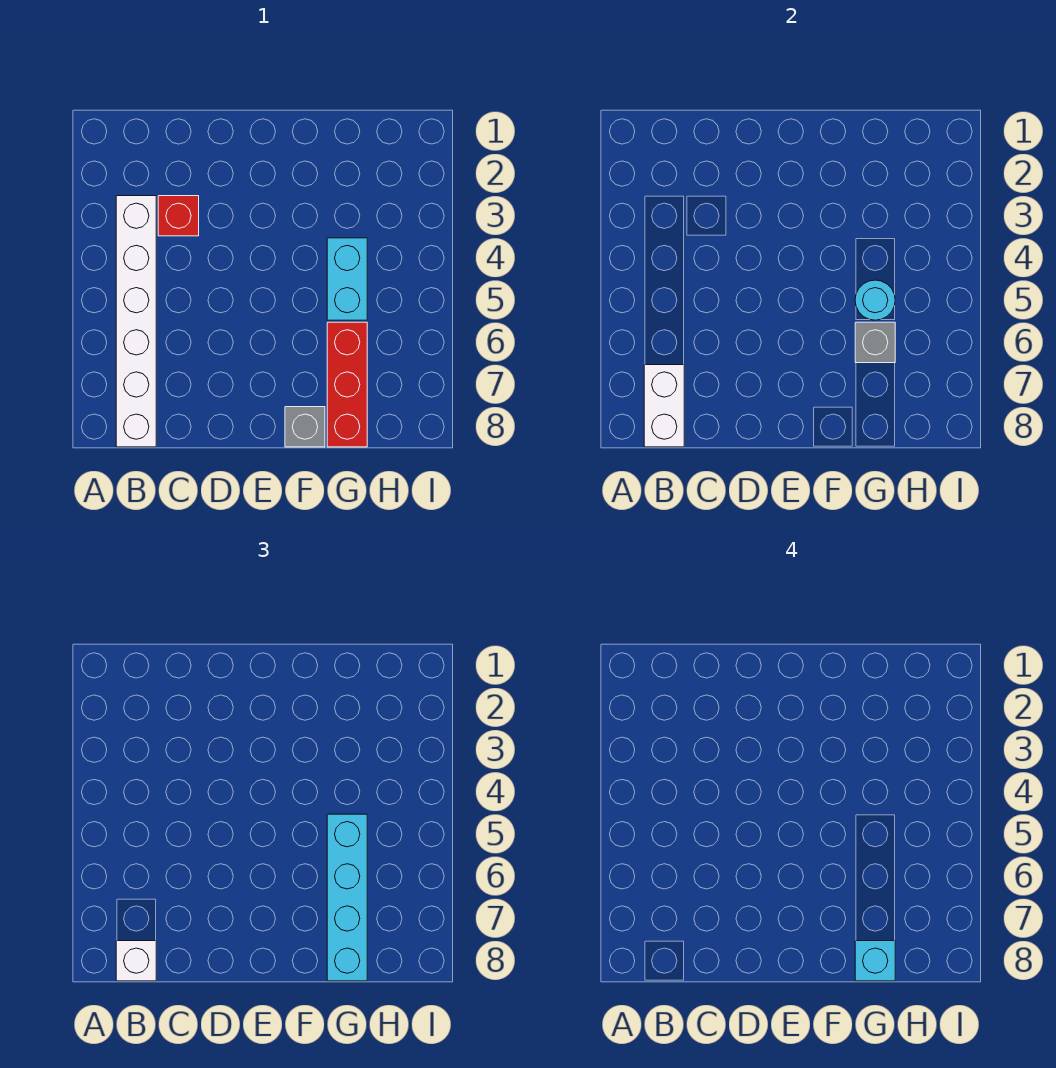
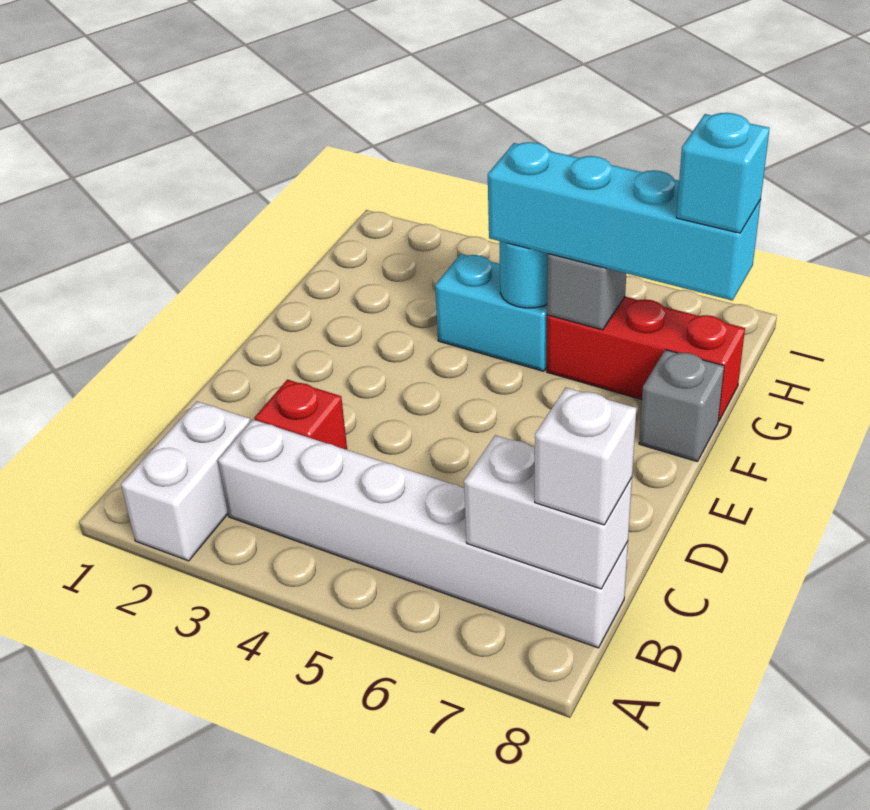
none -> white brick A2:B2 level 1

